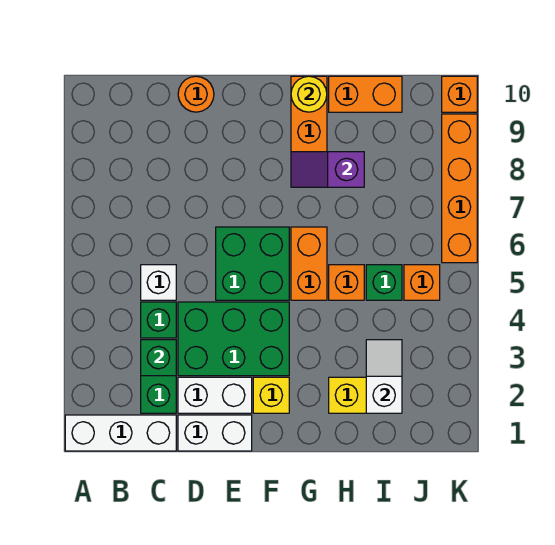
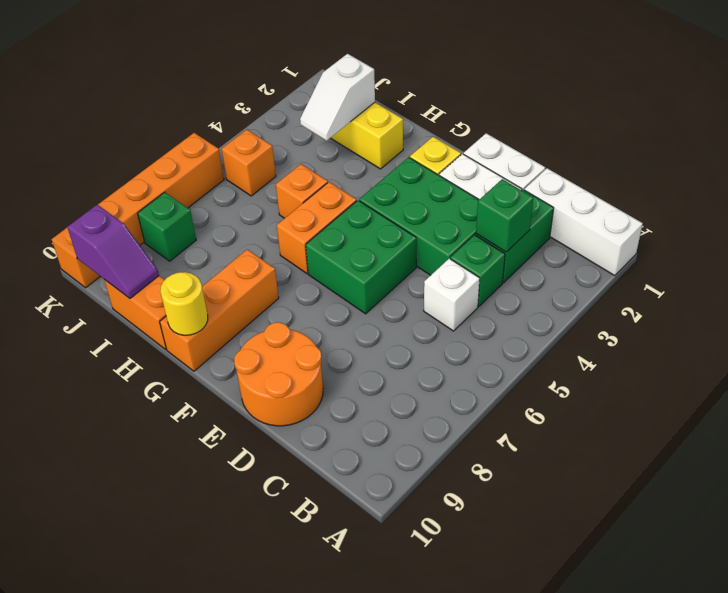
orange round brick D10 level 1 -> orange round brick D9:E10 level 1
purple slope G8:H8 level 2 top H -> purple slope I10:J10 level 2 top J
green brick I5 level 1 -> green brick J8 level 1

